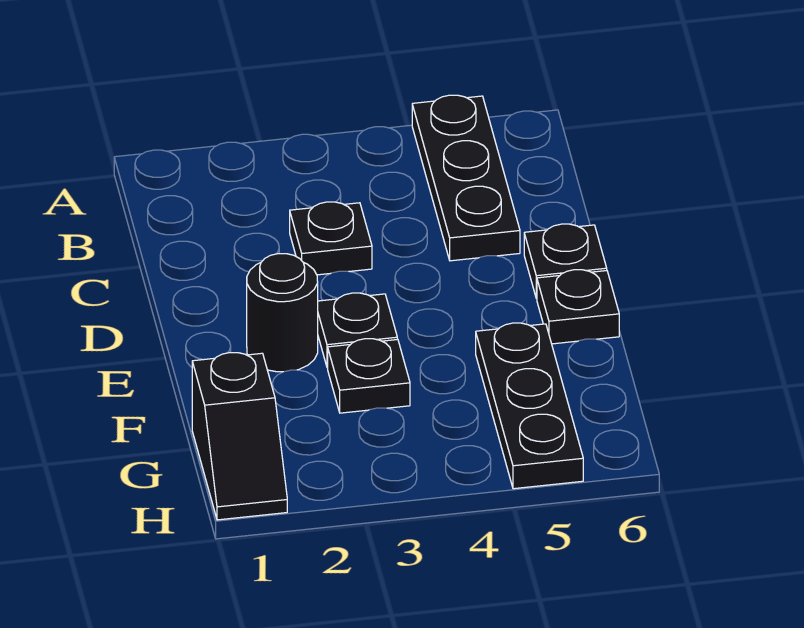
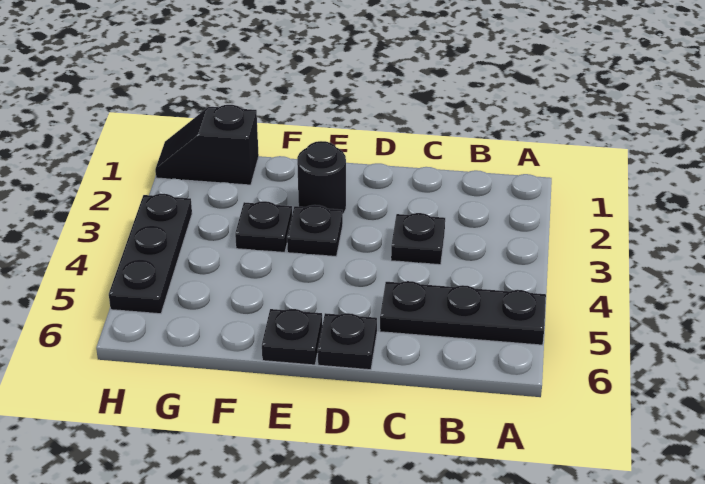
black plate F5:H5 level 1 -> black plate H3:H5 level 1

